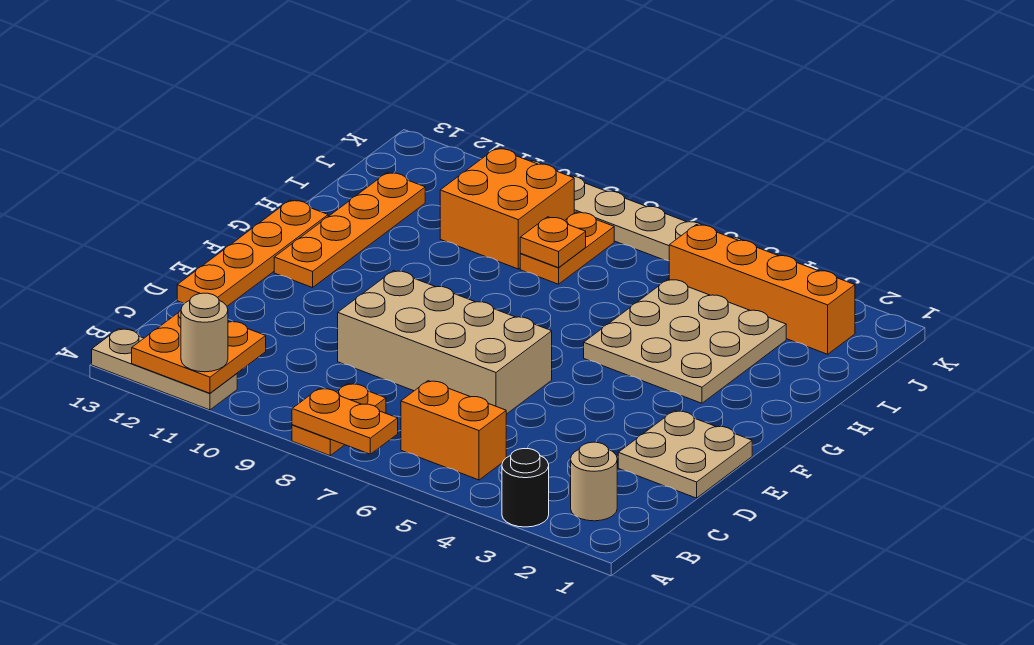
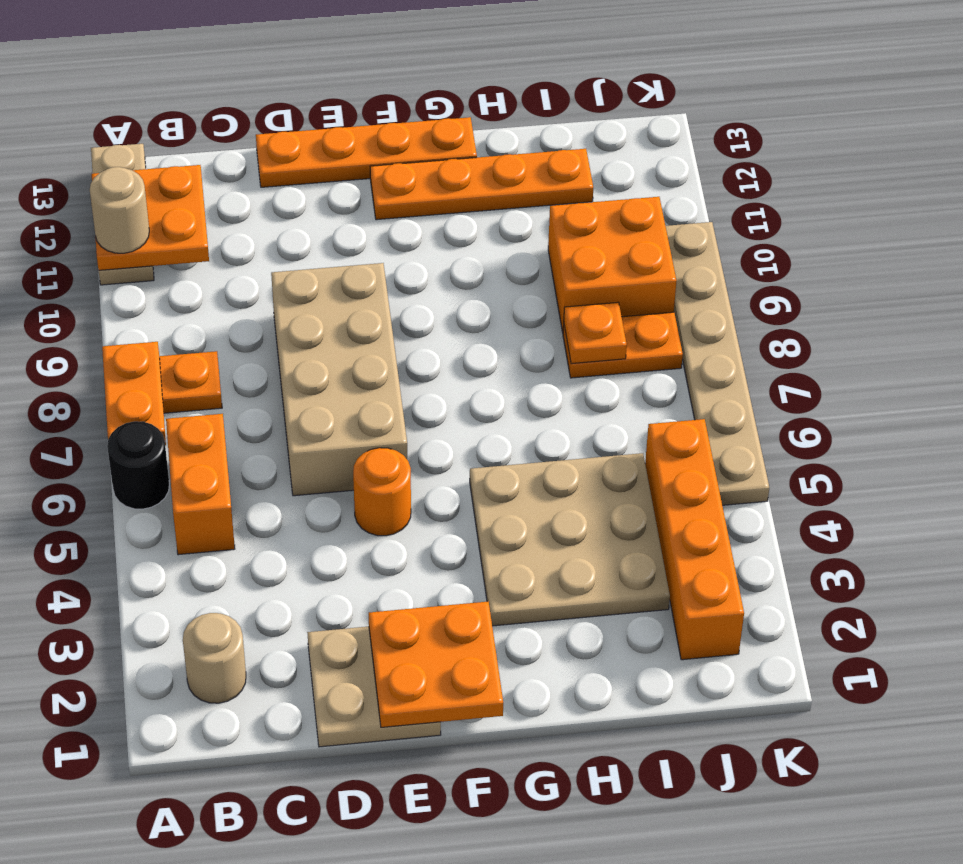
black round brick A3 level 1 -> black round brick A6 level 1
none -> orange plate E1:F2 level 2
none -> orange round brick E5 level 1

